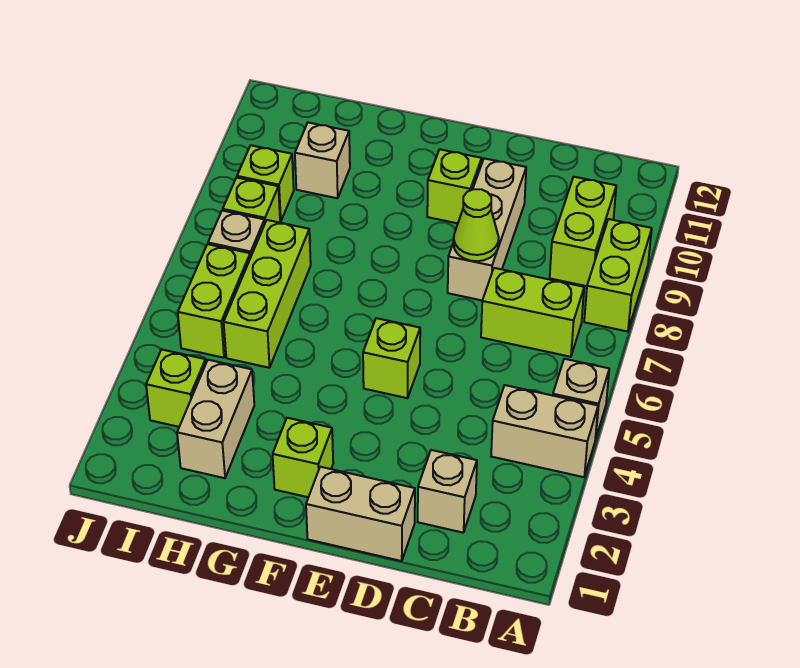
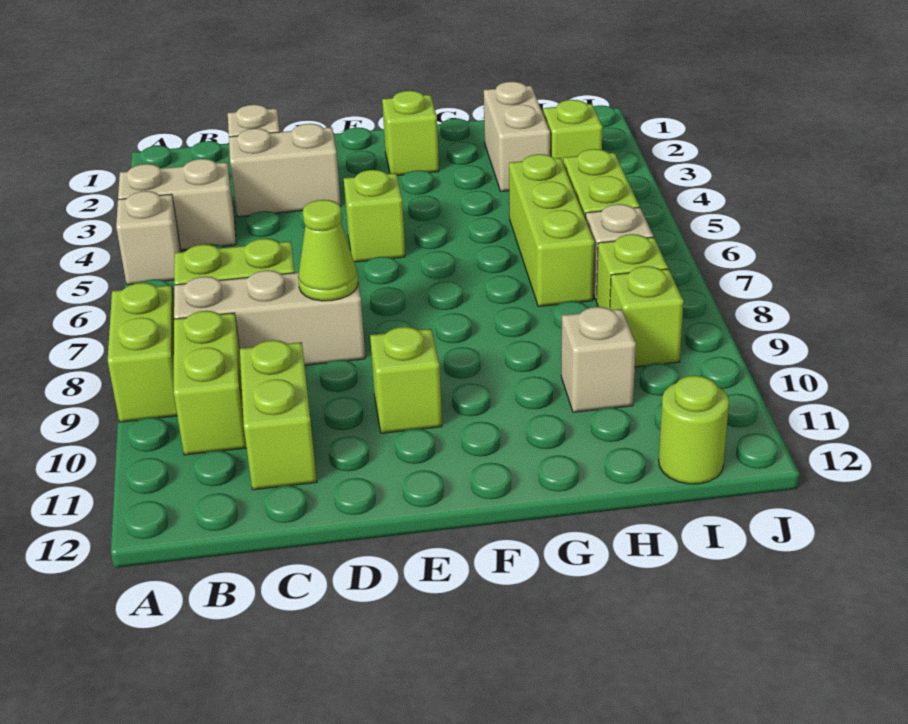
none -> lime brick C10:C11 level 1
tan brick D1:E1 level 1 -> tan brick C3:D3 level 1
tan brick D8:D10 level 1 -> tan brick B8:D8 level 1
none -> lime round brick I12 level 1

